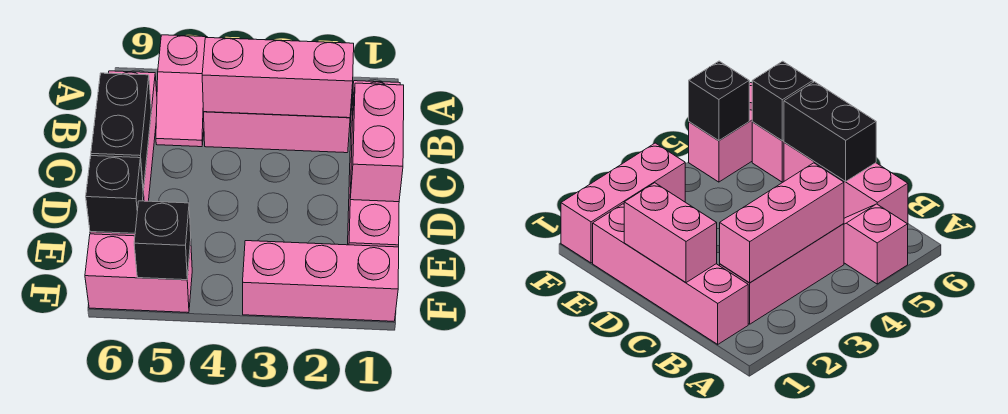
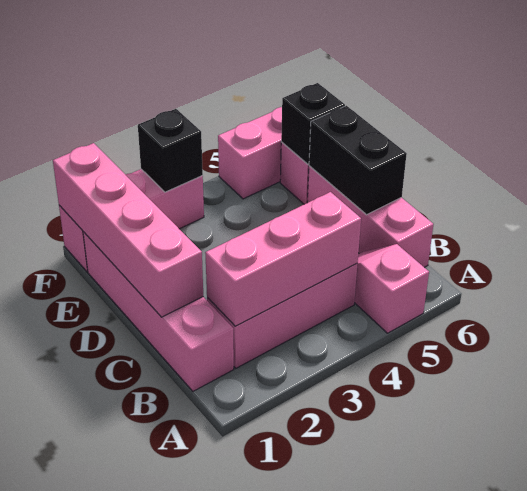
pink brick C1:D1 level 2 -> pink brick C1:F1 level 2
black brick F5 level 2 -> black brick F3 level 2

